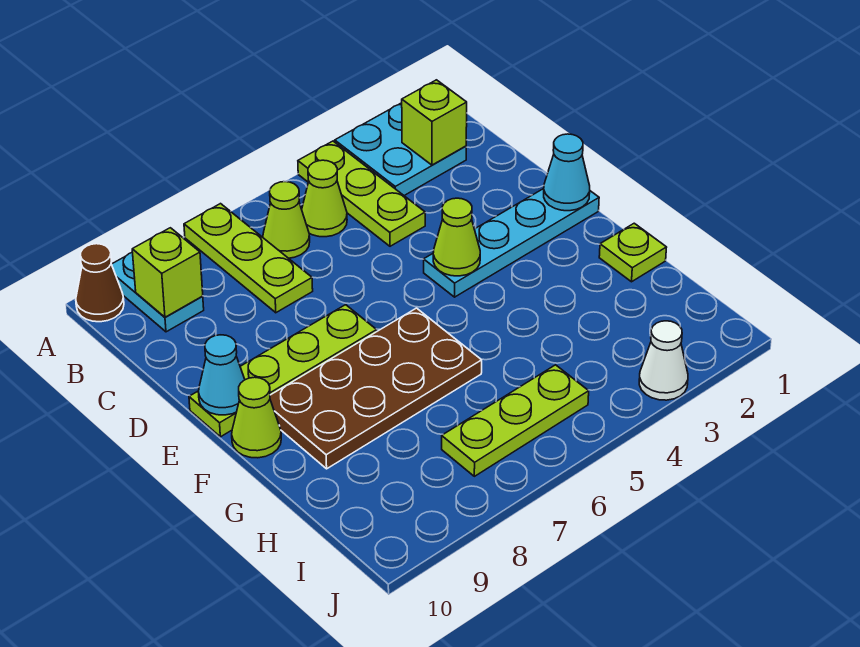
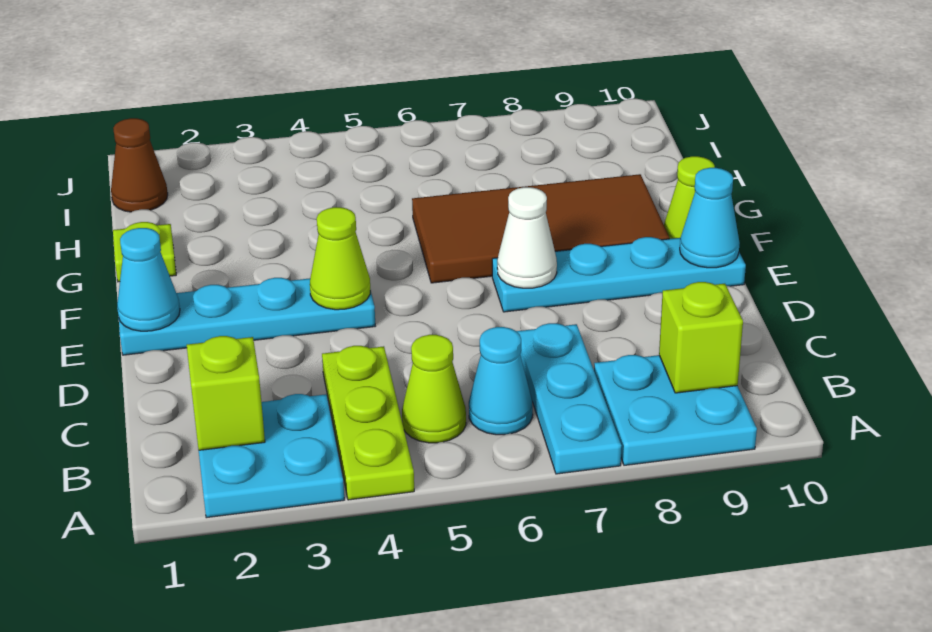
lime plate A7:C7 level 1 -> cyan plate A7:C7 level 1
cyan plate A9:B9 level 1 -> cyan plate A8:B9 level 1
brown cone A10 level 1 -> brown cone I1 level 1
lime cone B6 level 1 -> cyan cone B6 level 1
lime plate E7:E10 level 1 -> cyan plate E7:E10 level 1
brown plate F6:G9 level 1 -> brown tile F6:G9 level 1
lime plate I5:I7 level 1 -> none
white cone J3 level 1 -> white cone E7 level 2

